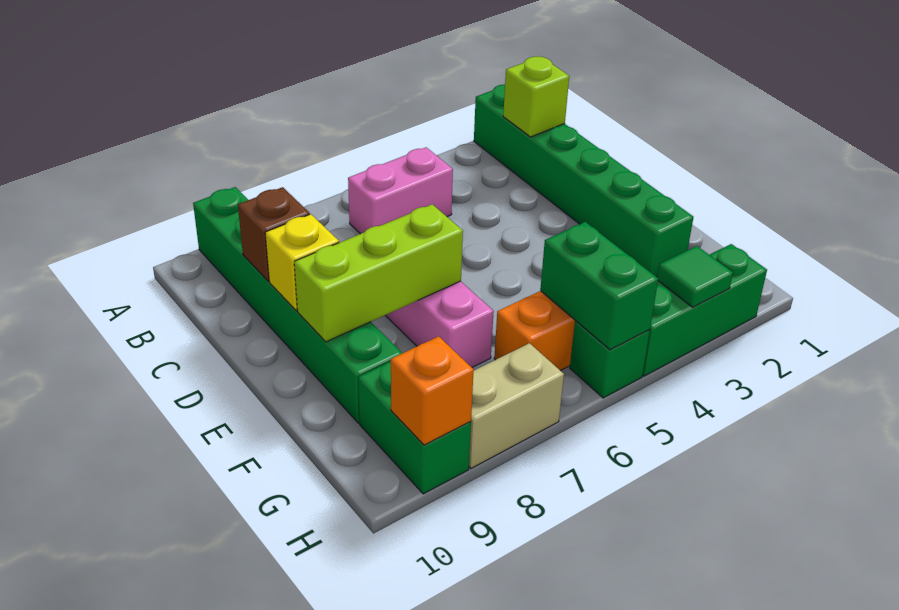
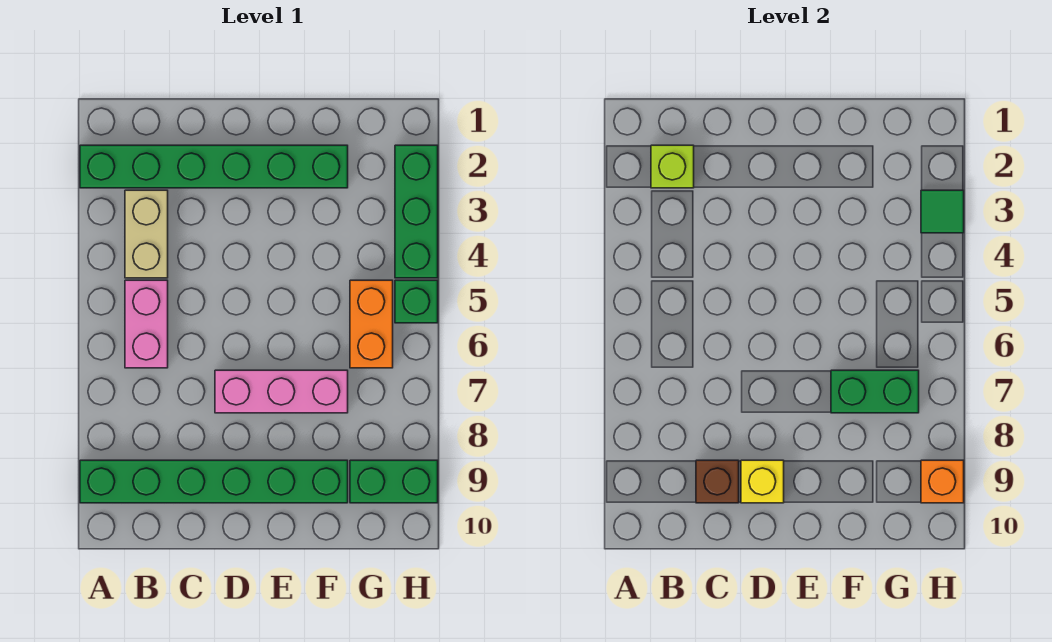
lime brick E7:E9 level 2 -> none
green brick G5:H5 level 2 -> green brick F7:G7 level 2
tan brick H7:H8 level 1 -> tan brick B3:B4 level 1

